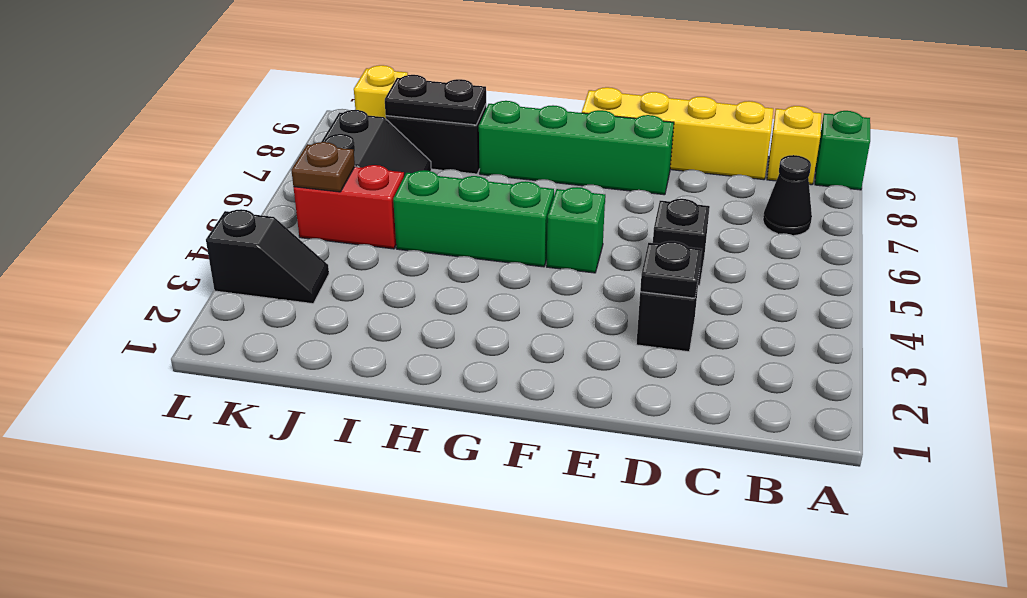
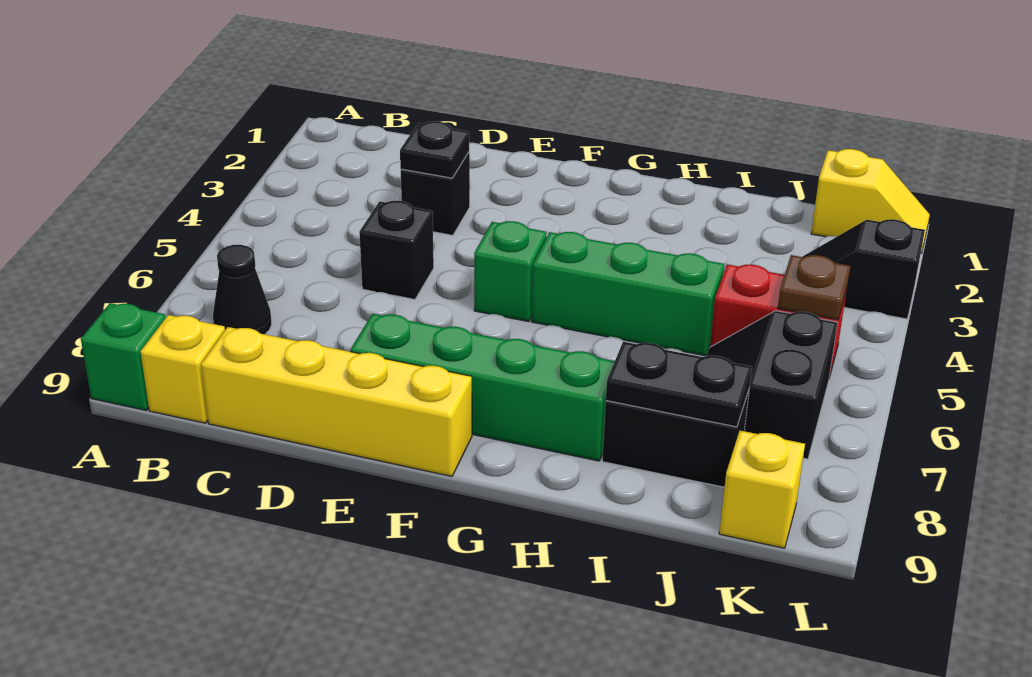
none -> yellow slope K1:L1 level 1 top K

